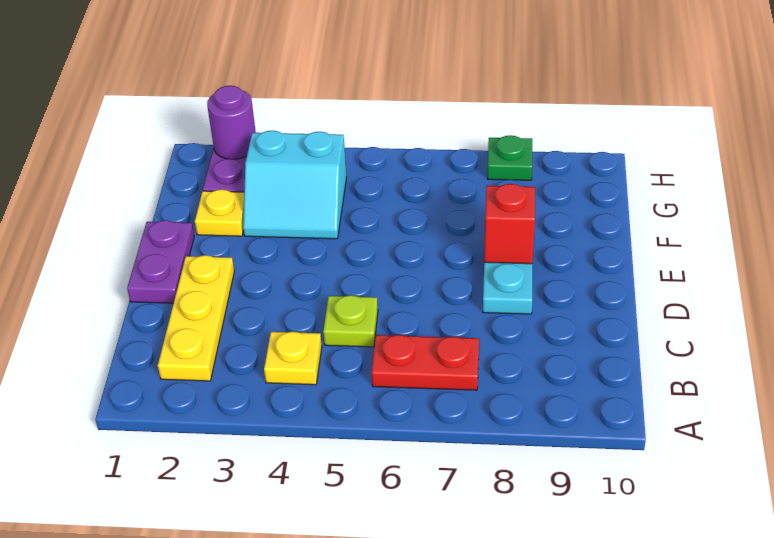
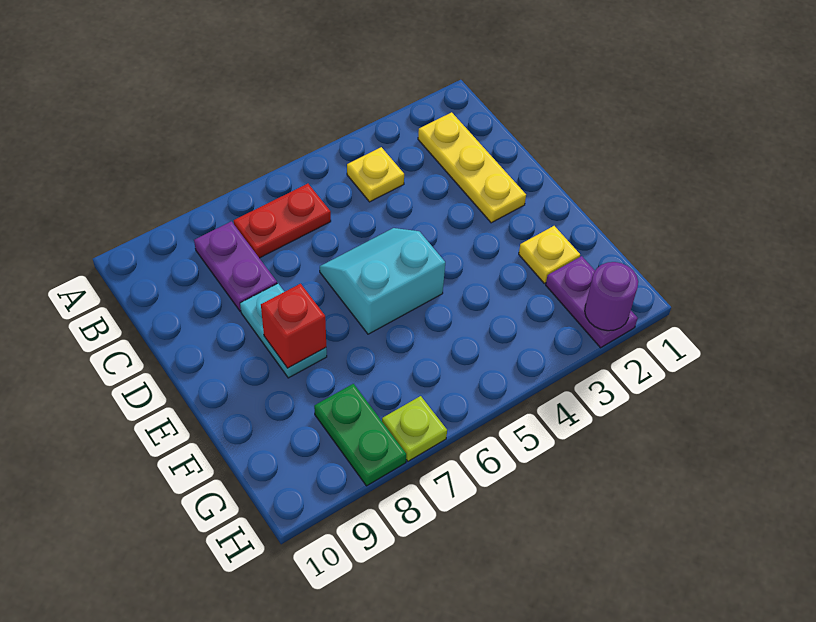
lime plate C5 level 1 -> lime plate H7 level 1
purple plate D1:E1 level 1 -> purple plate B8:C8 level 1
cyan slope F3:G4 level 1 top G -> cyan slope D5:E6 level 1 top E
green plate H8 level 1 -> green plate G8:H8 level 1

